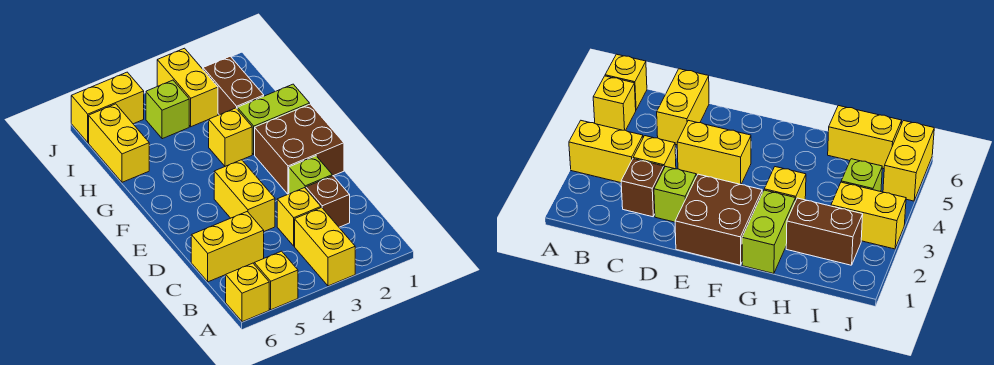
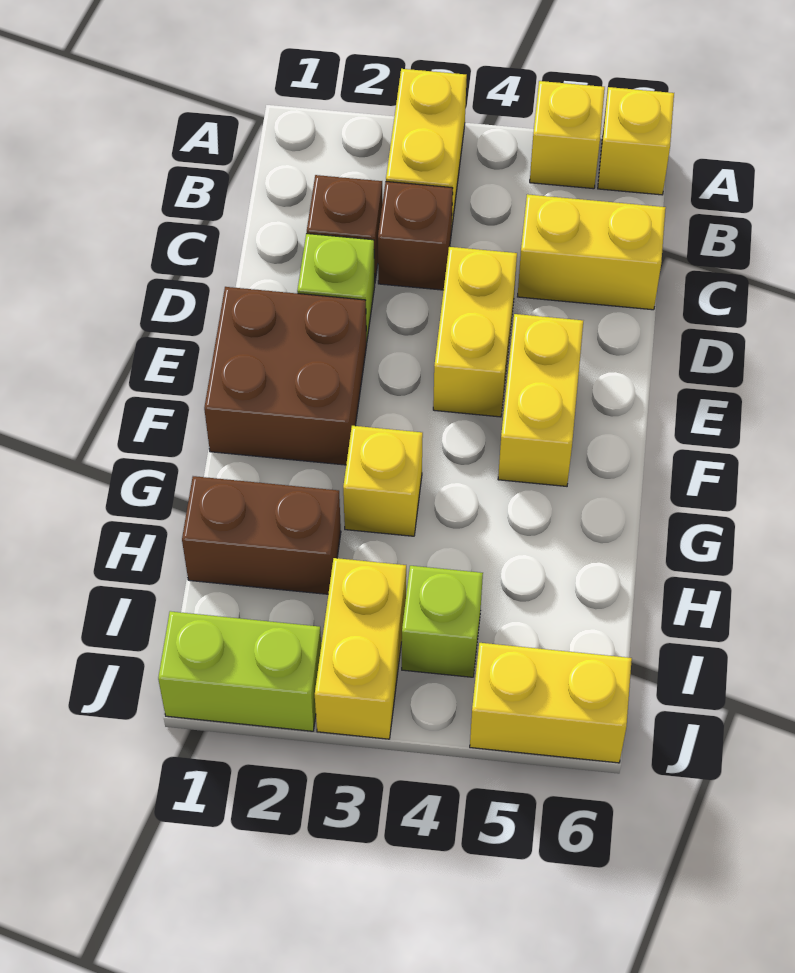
yellow brick C3 level 1 -> brown brick C3 level 1
lime brick G1:G2 level 1 -> lime brick J1:J2 level 1
brown brick H2:I2 level 1 -> brown brick H1:H2 level 1
yellow brick H6:I6 level 1 -> yellow brick E5:F5 level 1

